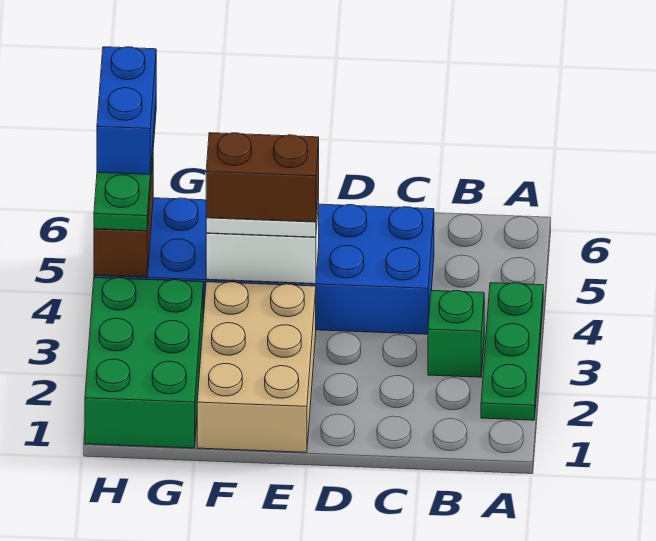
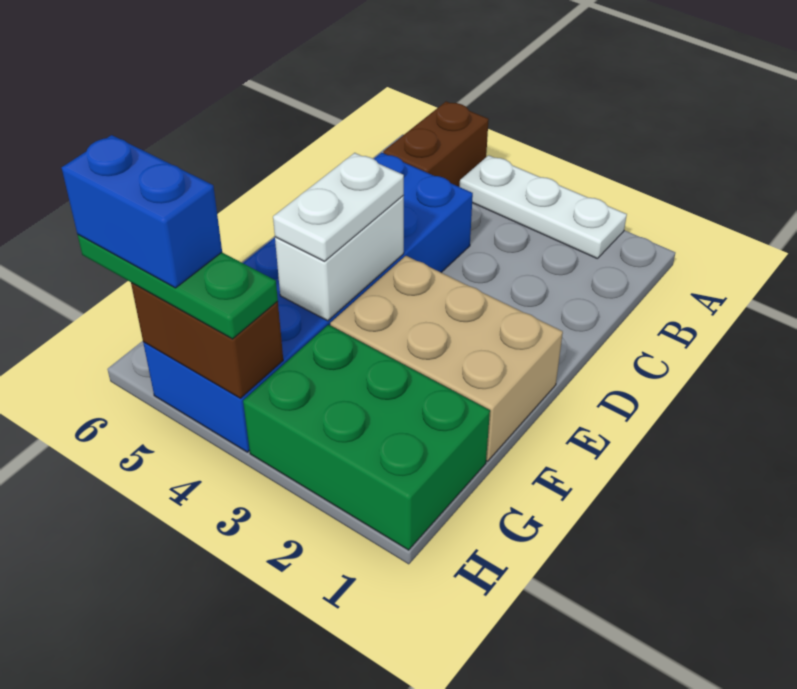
green plate A2:A4 level 1 -> white plate A2:A4 level 1
green brick B3 level 1 -> none
brown brick E4:F4 level 4 -> brown brick A5:B5 level 1

